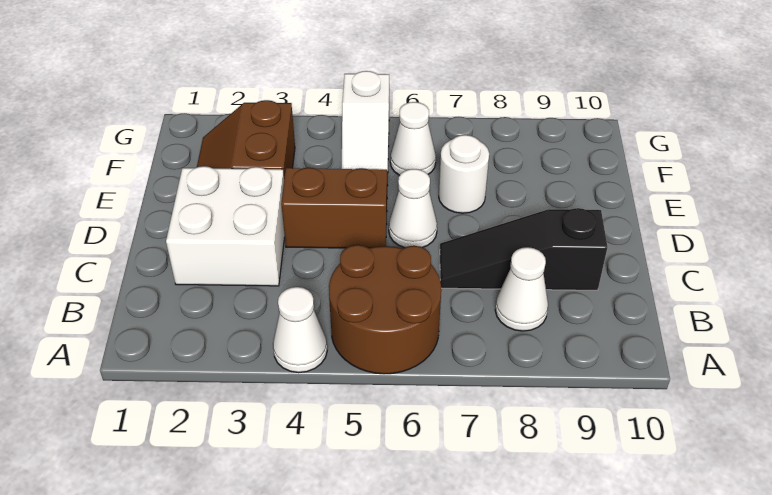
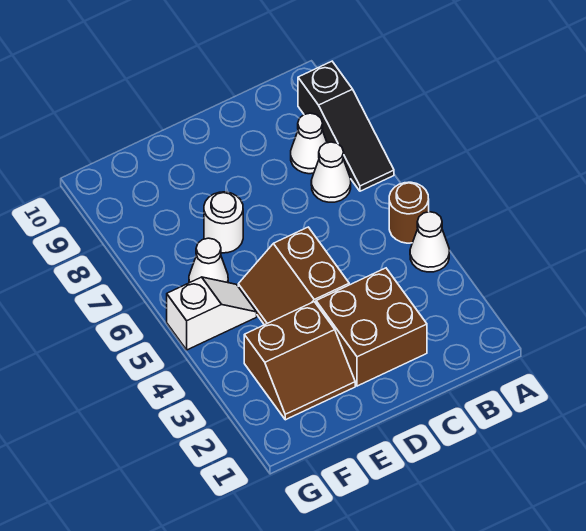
brown round brick A5:B6 level 1 -> brown round brick A5 level 1
white brick C2:D3 level 1 -> brown brick C2:D3 level 1
black slope C7:C9 level 1 top 9 -> black slope A7:A9 level 1 top 9
white cone D6 level 1 -> white cone B7 level 1

